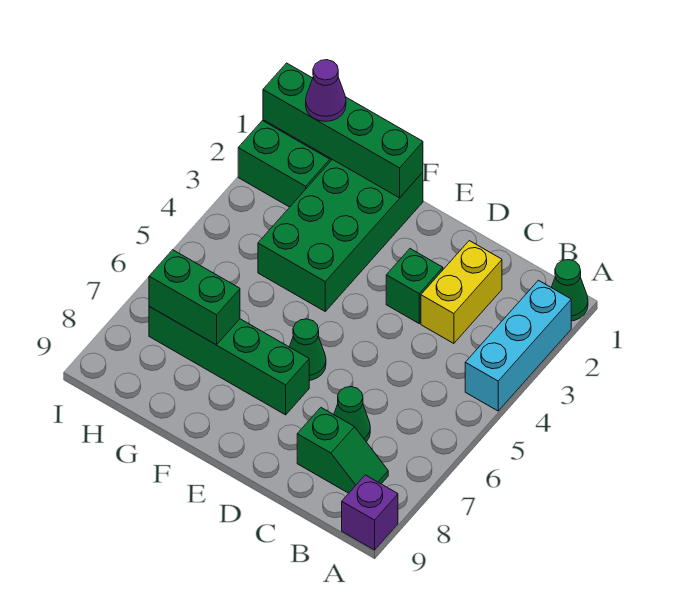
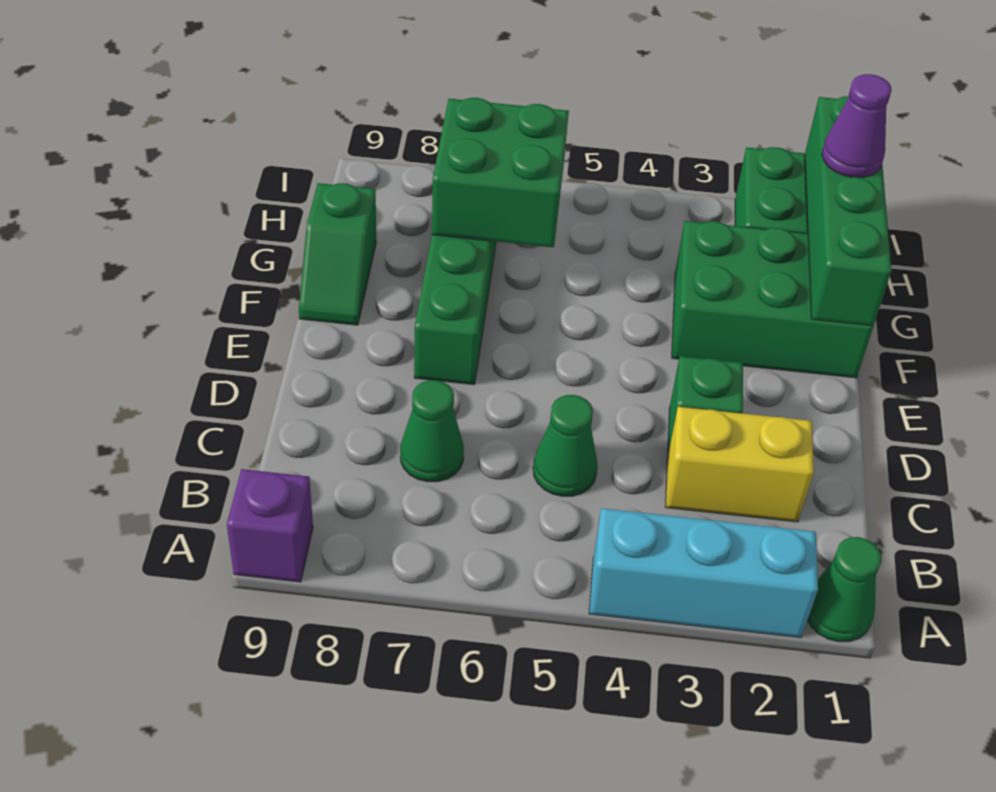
green slope B8:C8 level 1 top C -> green slope F9:G9 level 1 top G
green cone E6 level 1 -> green cone C5 level 1
green brick F1:G4 level 1 -> green brick F1:G3 level 1
green brick G7:H7 level 2 -> green brick G6:H7 level 2

